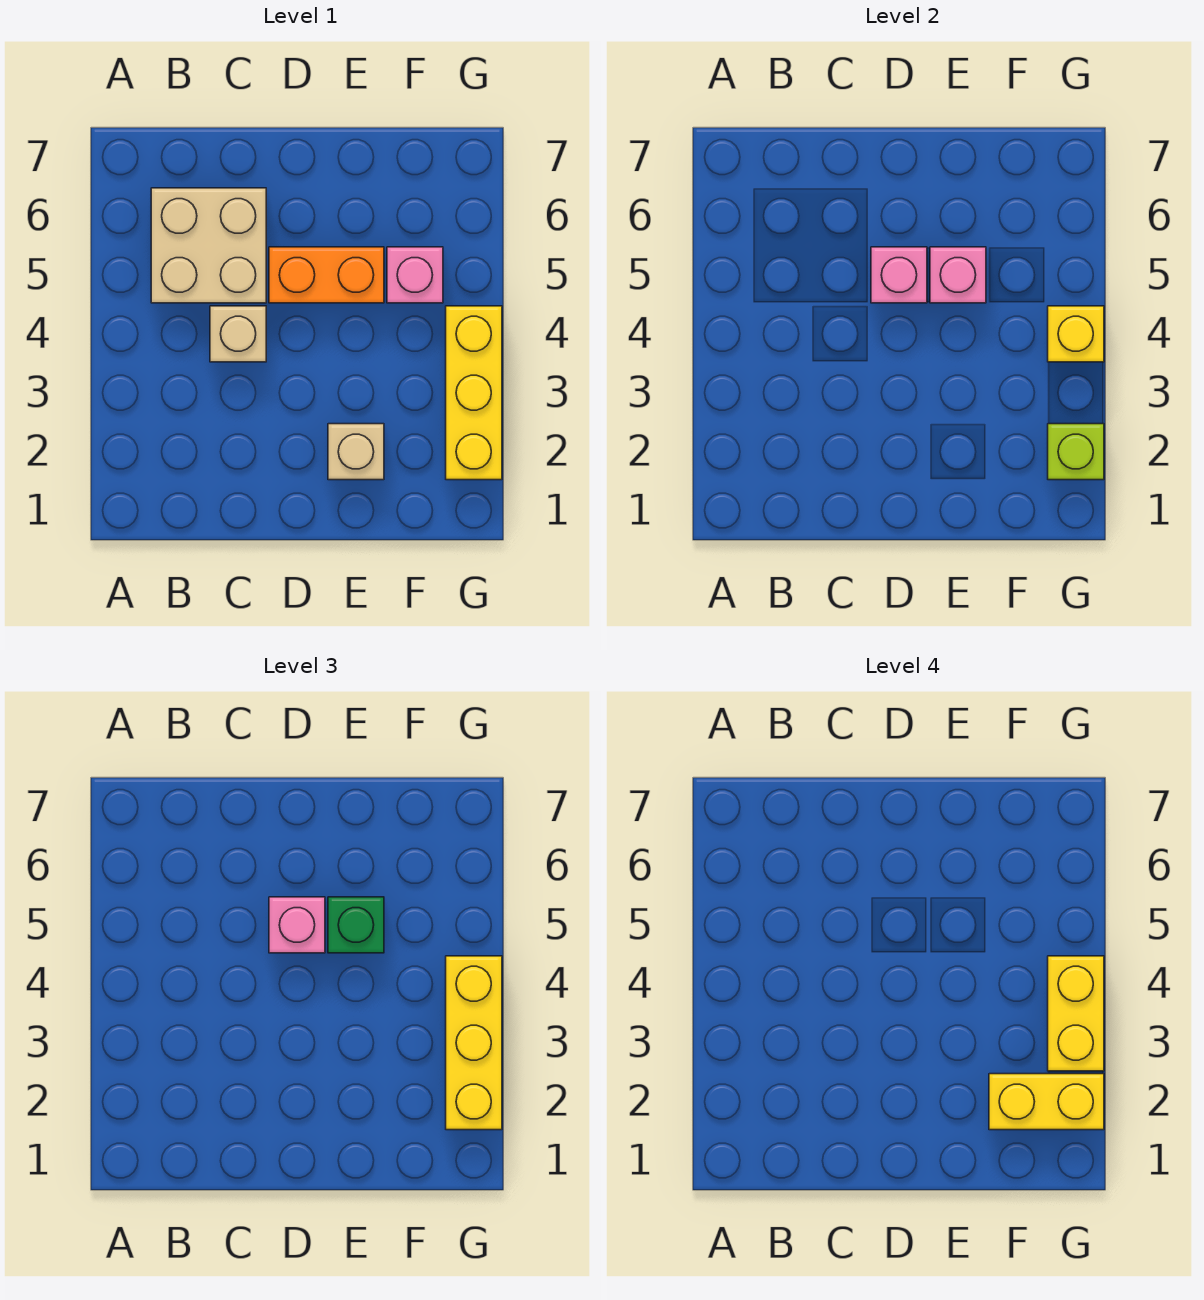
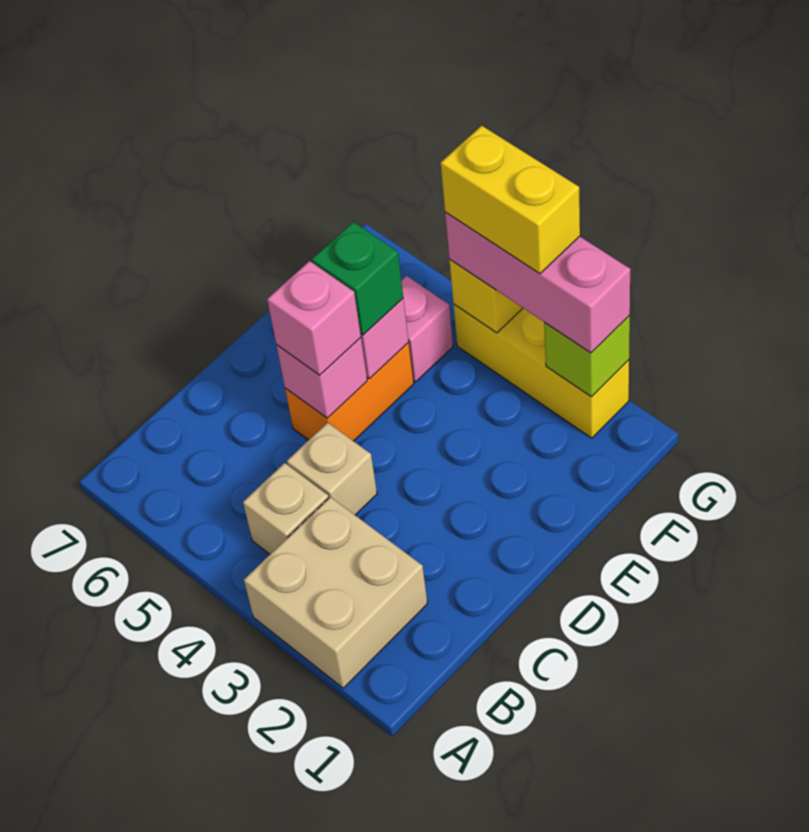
tan brick B5:C6 level 1 -> tan brick A2:B3 level 1
tan brick E2 level 1 -> tan brick B4 level 1
yellow brick F2:G2 level 4 -> none
yellow brick G2:G4 level 3 -> pink brick G2:G4 level 3

